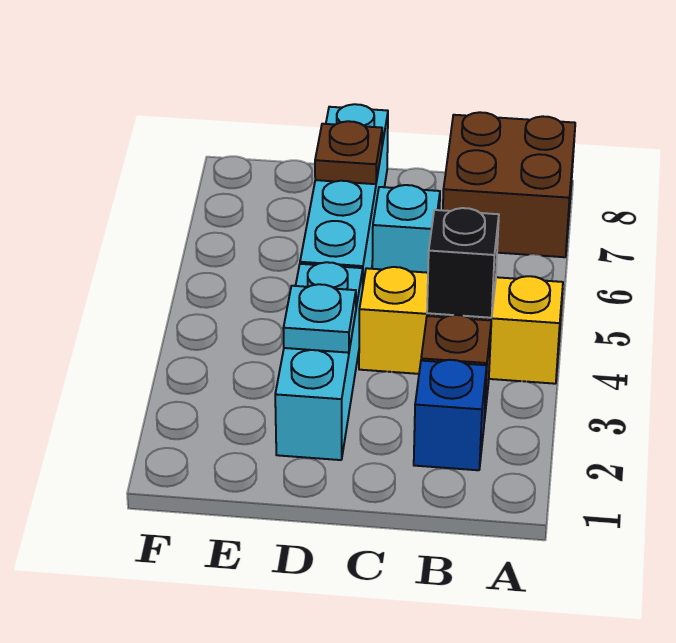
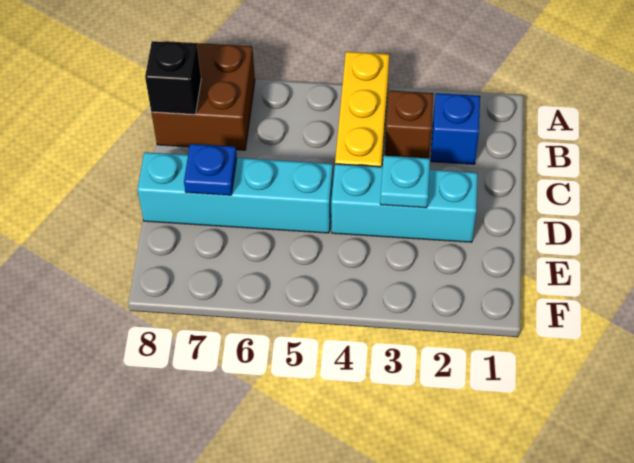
black brick B4 level 2 -> black brick B8 level 2
cyan brick C6 level 1 -> none
brown plate D7 level 2 -> blue plate D7 level 2

